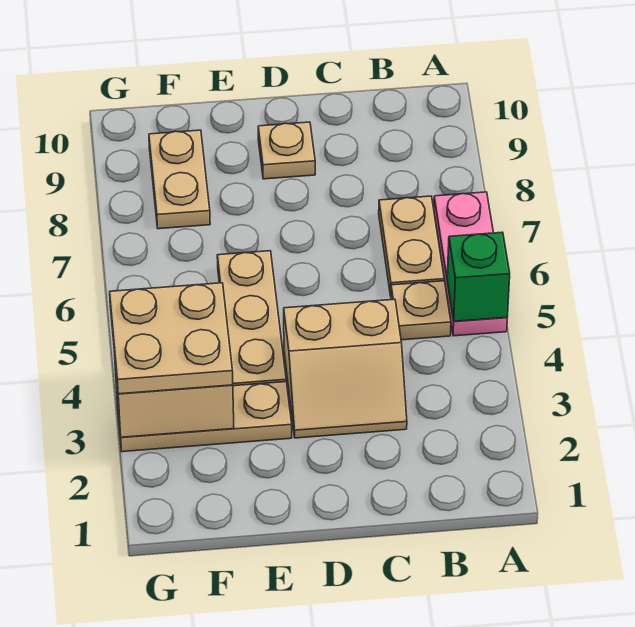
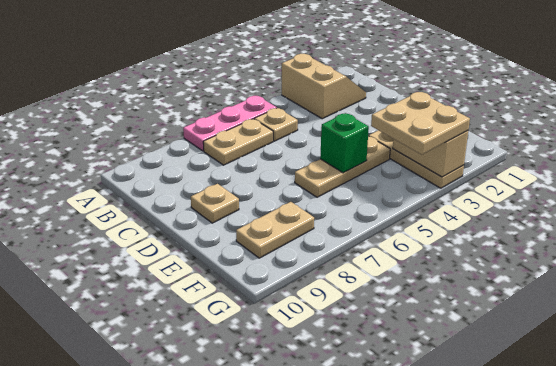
green brick A5 level 2 -> green brick E5 level 2
tan slope C3:D4 level 1 top 4 -> tan slope A2:B3 level 1 top 3

